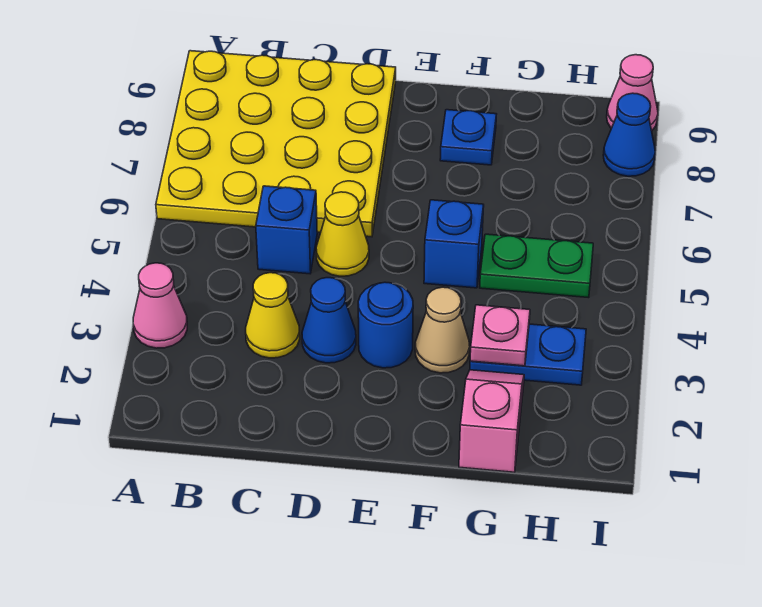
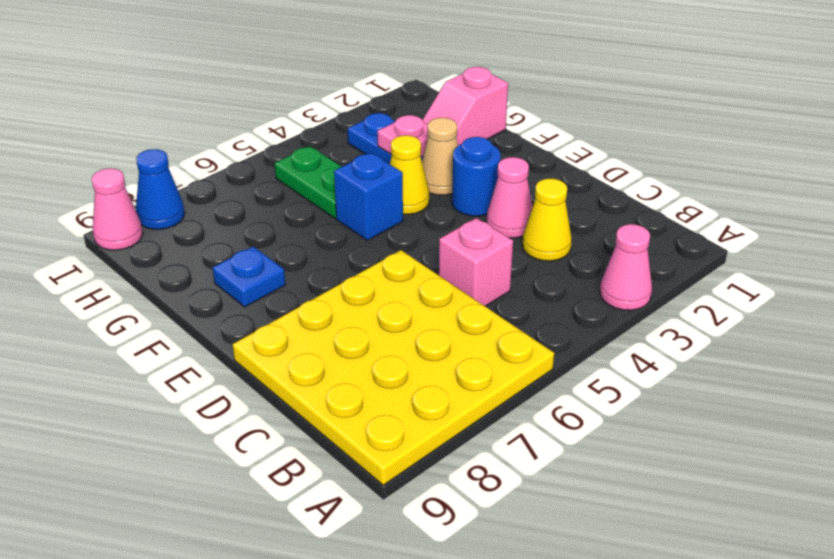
blue brick C5 level 1 -> pink brick C5 level 1
blue cone D3 level 1 -> pink cone D3 level 1
yellow cone D5 level 1 -> yellow cone F4 level 1

